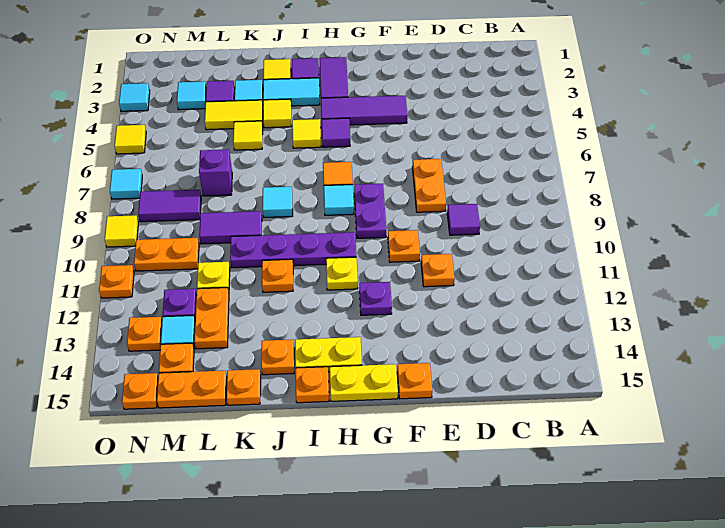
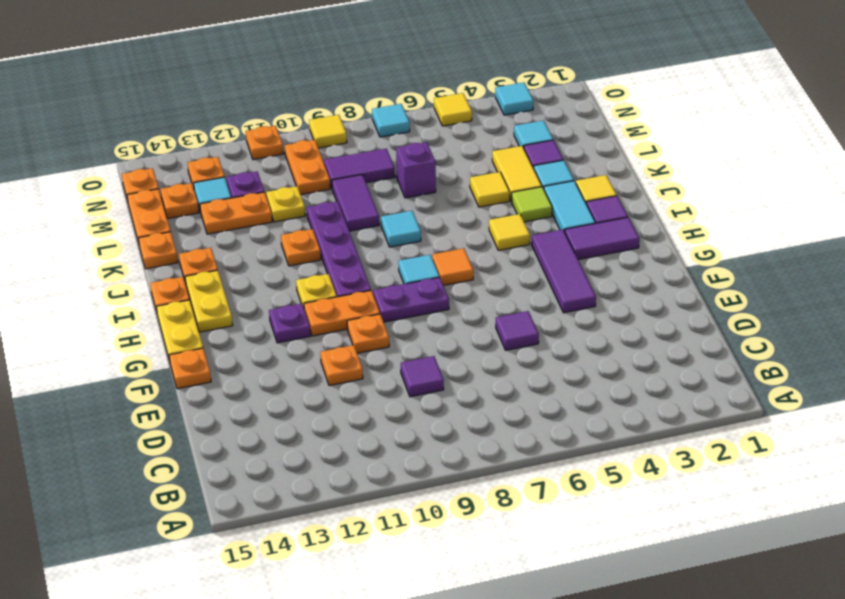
orange plate E7:E8 level 1 -> orange plate G10:G11 level 1
purple tile H5 level 1 -> purple tile E6 level 1
yellow tile J4 level 1 -> lime tile J4 level 1
purple tile M8:N8 level 1 -> purple tile M8:M9 level 1

